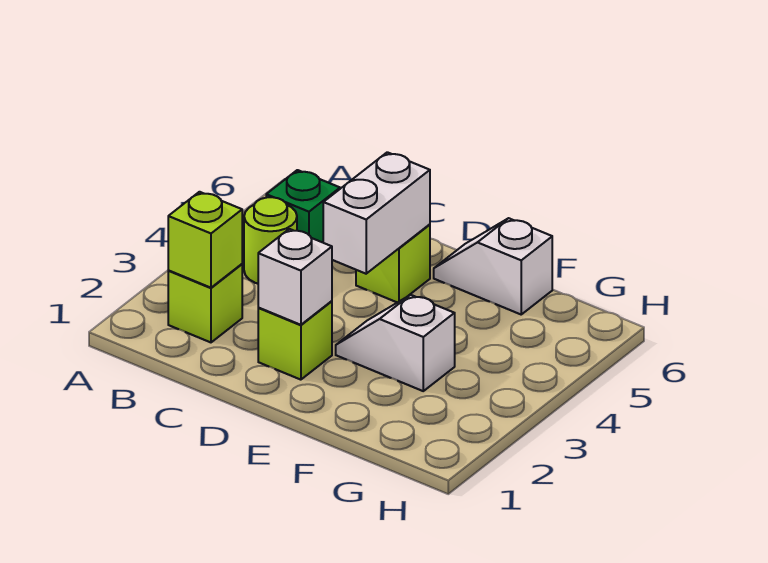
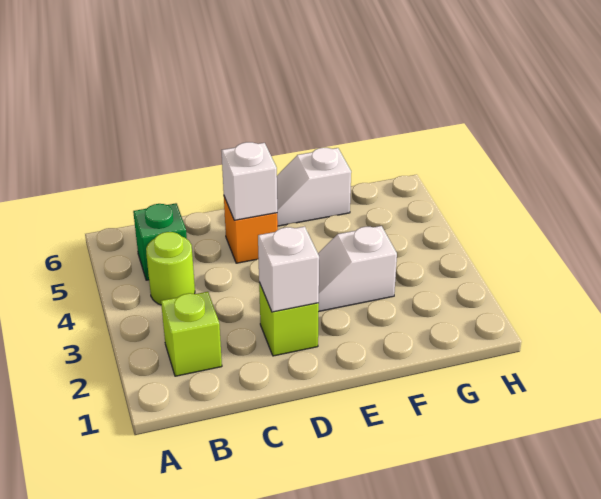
lime brick B2 level 2 -> none
white brick D4:D5 level 2 -> white brick D5 level 2
lime brick D5 level 1 -> orange brick D5 level 1

